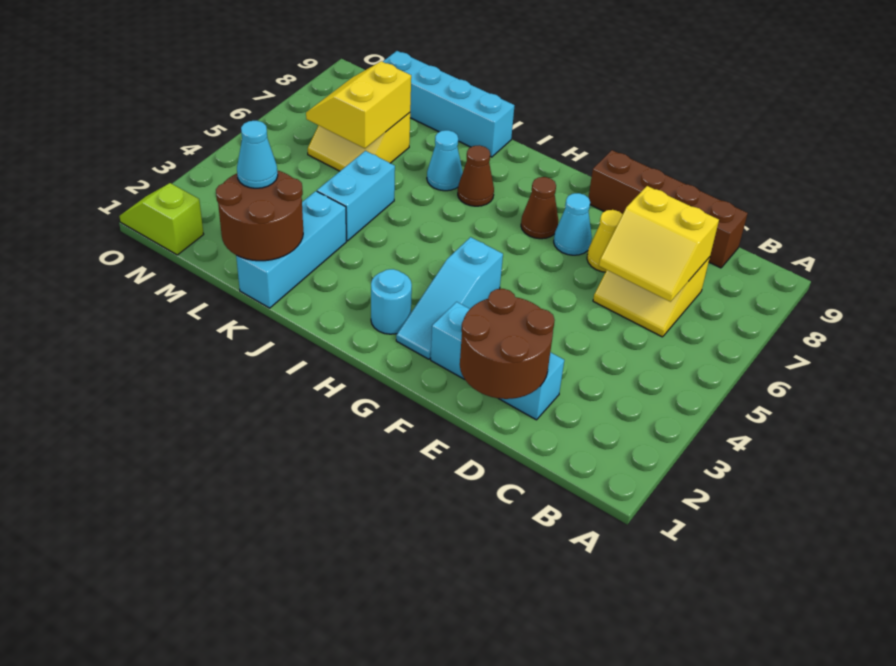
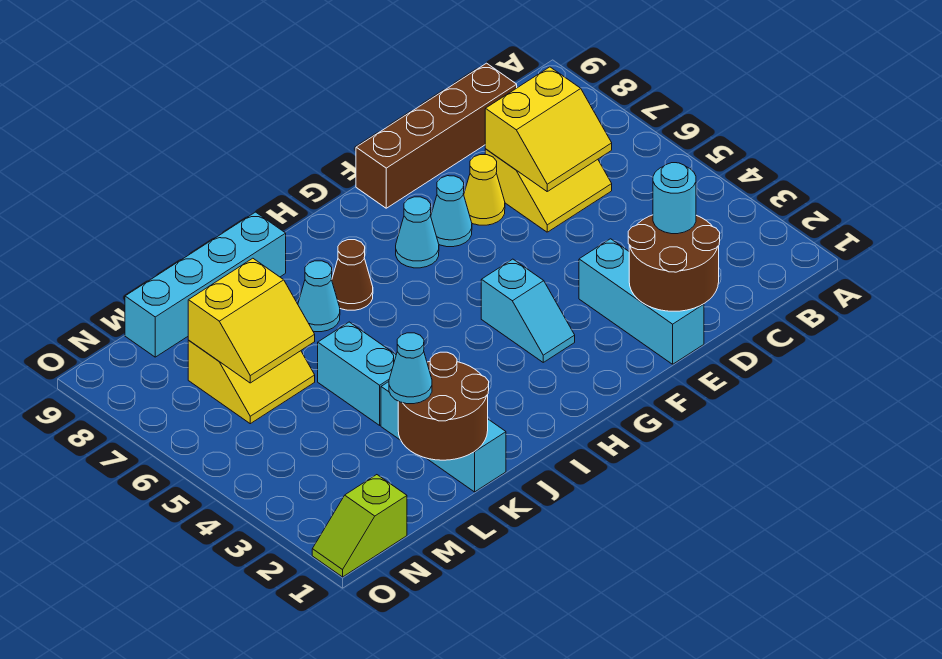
cyan brick D2:F2 level 1 -> cyan brick E1:E3 level 1
cyan slope G2:G4 level 1 top 4 -> cyan slope G3:G4 level 1 top 4
brown cone G7 level 1 -> cyan cone G7 level 1
cyan round brick H2 level 1 -> cyan round brick D2 level 3
yellow slope L6:M7 level 2 top L -> yellow slope L6:M7 level 2 top 7

